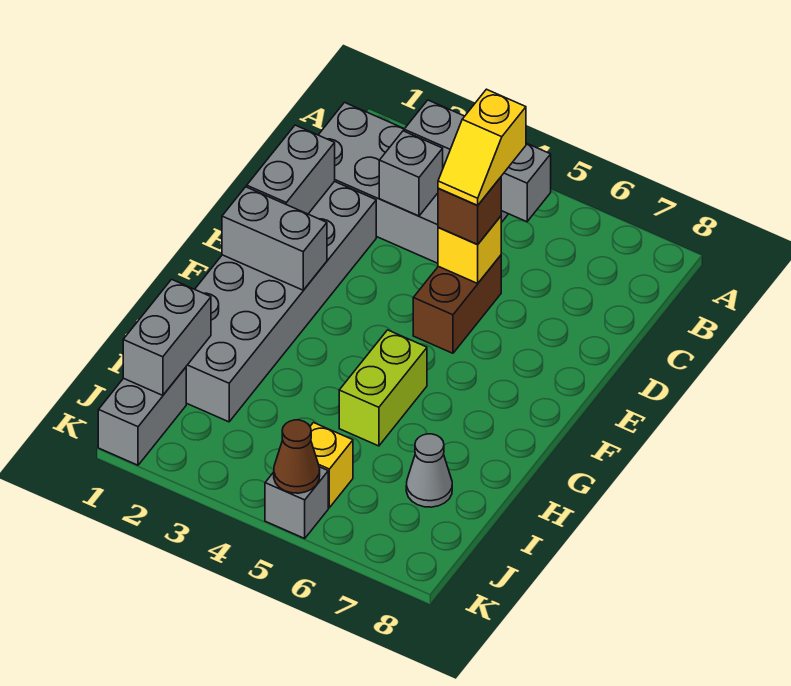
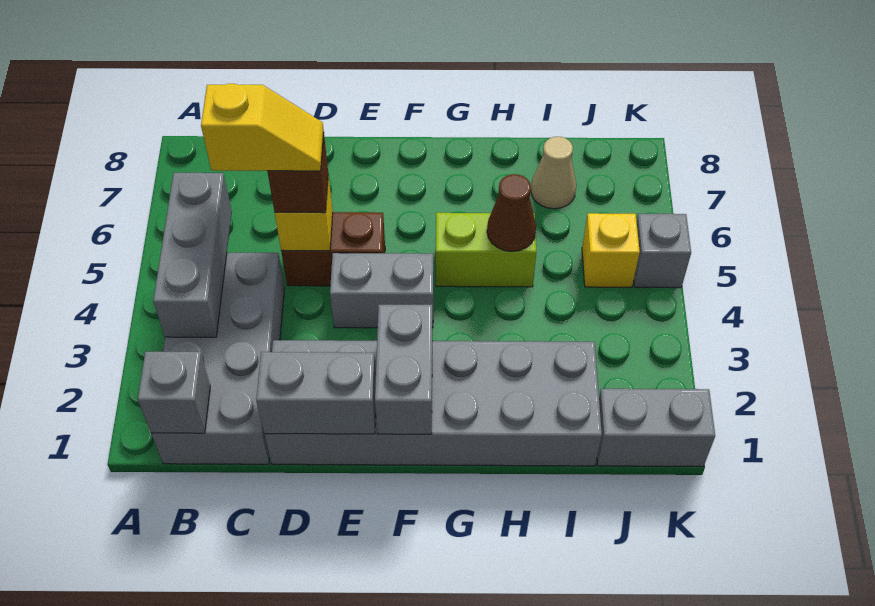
grey brick C3 level 2 -> grey brick B1 level 2
grey brick I1:J1 level 2 -> grey brick E4:F4 level 1
grey cone I7 level 1 -> tan cone I7 level 1
brown cone K5 level 2 -> brown cone H5 level 2

